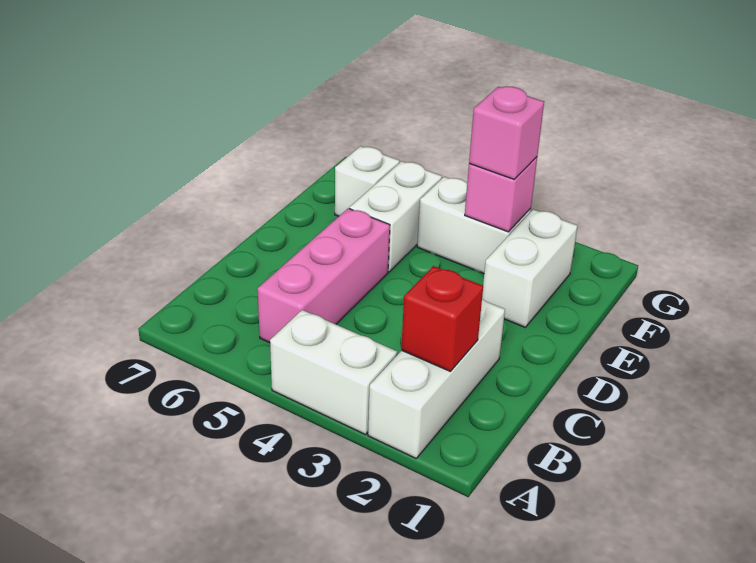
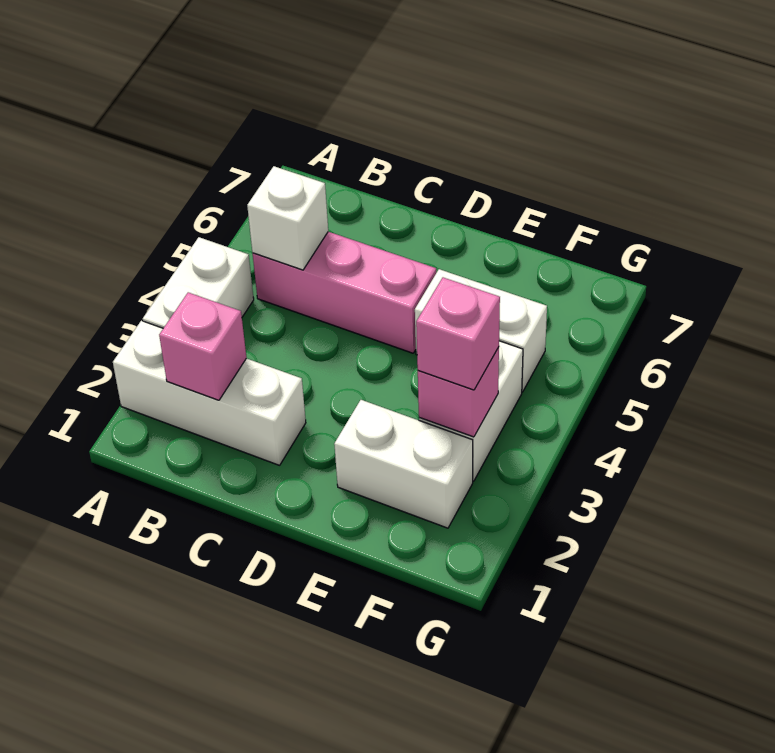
red brick B2 level 2 -> pink brick B2 level 2
white brick F6 level 1 -> white brick B5 level 2

